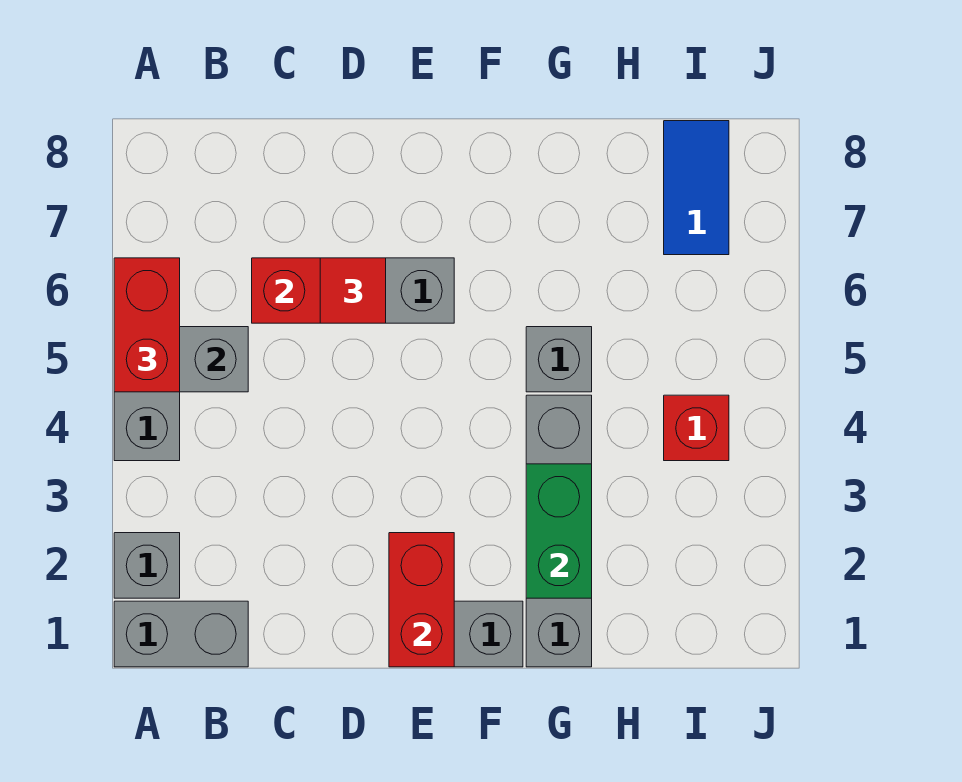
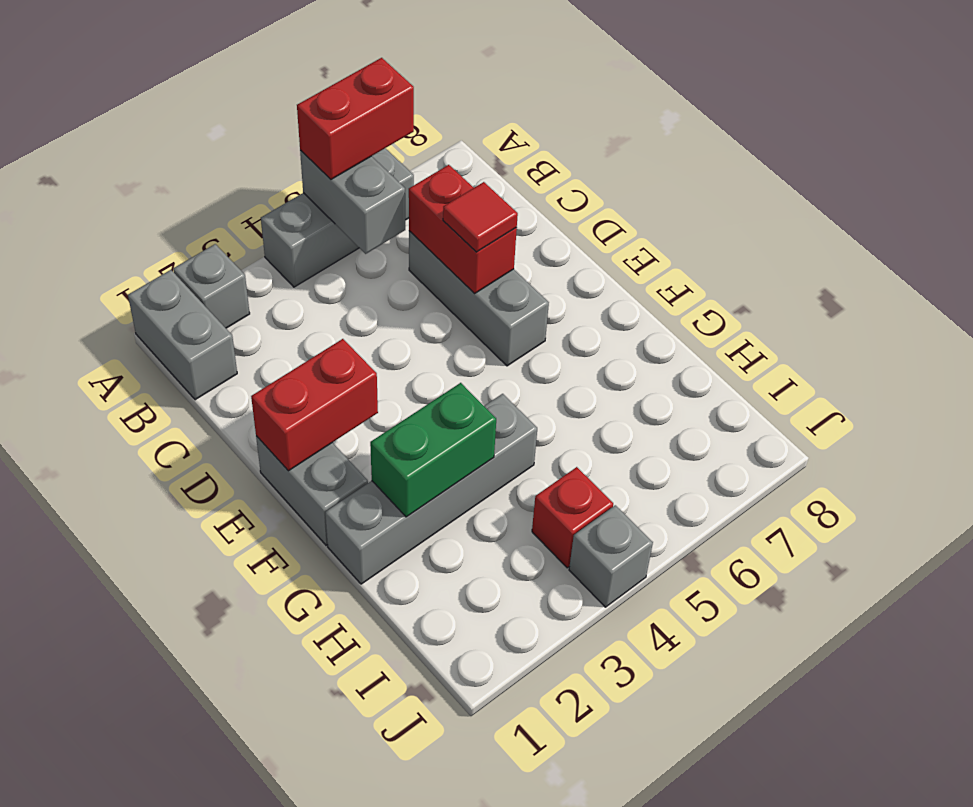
grey brick G5 level 1 -> grey brick J4 level 1
blue tile I7:I8 level 1 -> none

